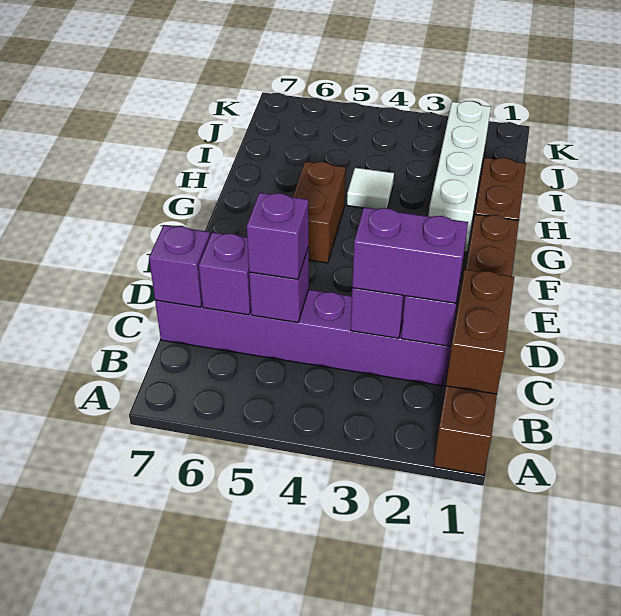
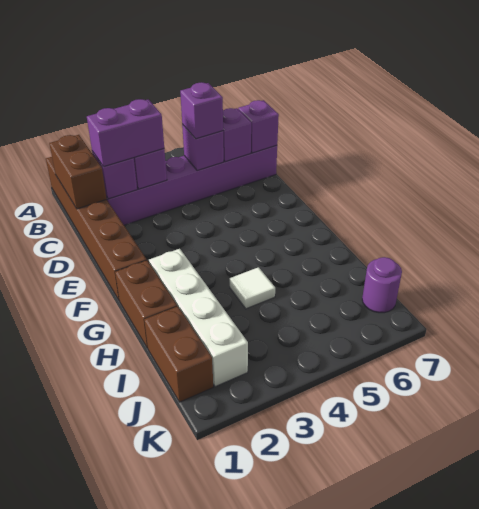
brown brick F5:G5 level 1 -> brown brick I1:J1 level 1
none -> purple round brick J7 level 1

